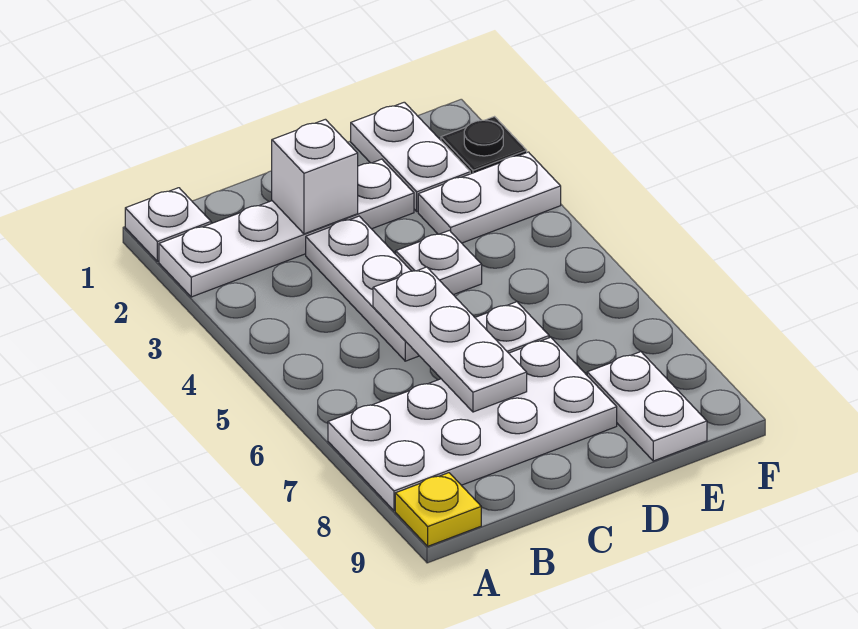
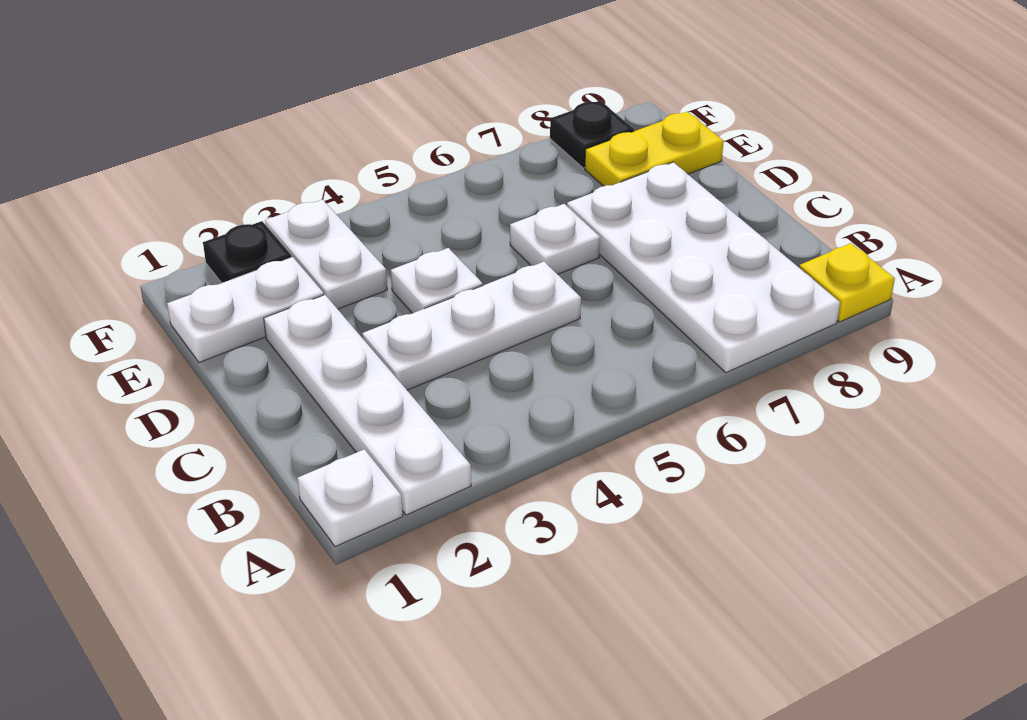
white brick C2 level 2 -> none
white plate C5:C7 level 2 -> none
white plate E8:E9 level 1 -> yellow plate E8:E9 level 1
none -> black plate F8 level 1

